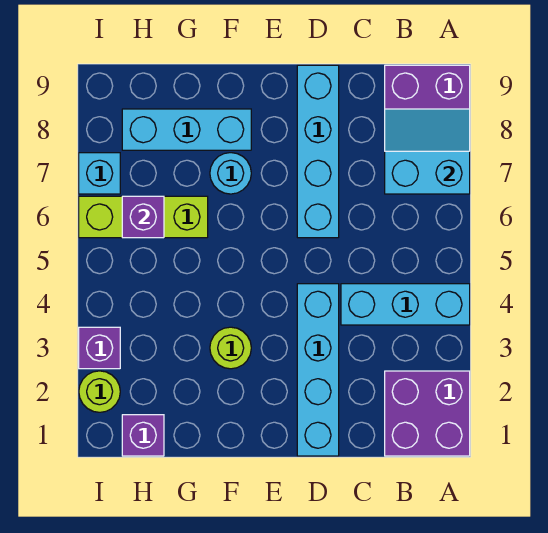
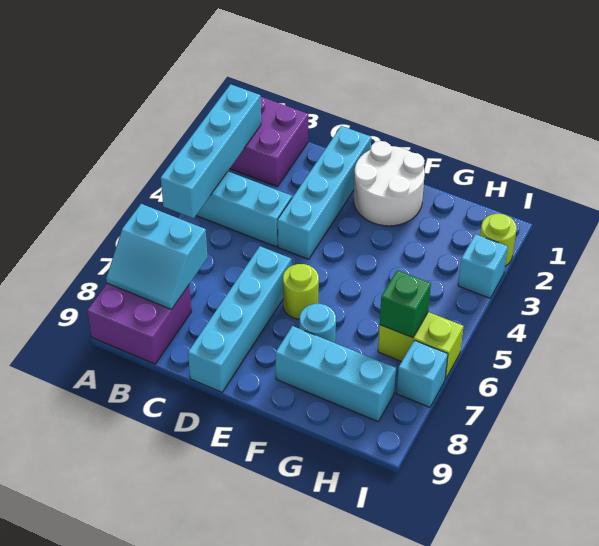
none -> cyan brick A2:A5 level 2
none -> white round brick E1:F2 level 1
lime round brick F3 level 1 -> lime round brick E6 level 1
lime brick G6:I6 level 1 -> lime brick H6:I6 level 1
purple brick H1 level 1 -> none
purple brick H6 level 2 -> green brick H6 level 2
purple brick I3 level 1 -> cyan brick I3 level 1

